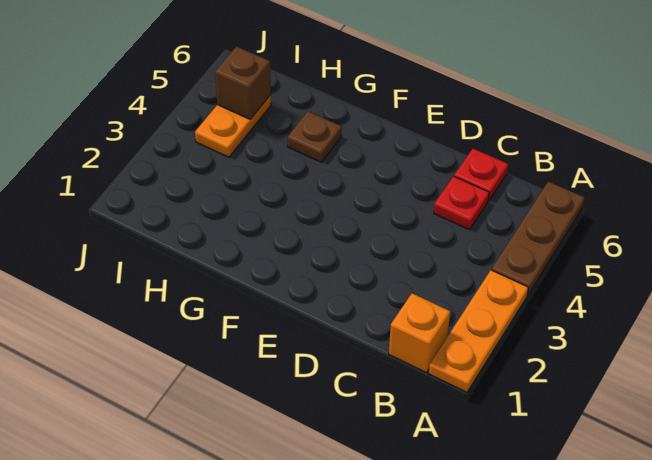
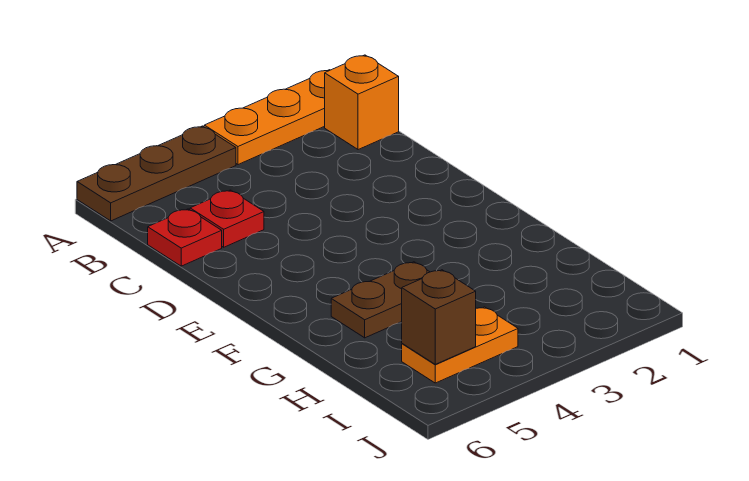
brown plate G5 level 1 -> brown plate G4:G5 level 1

